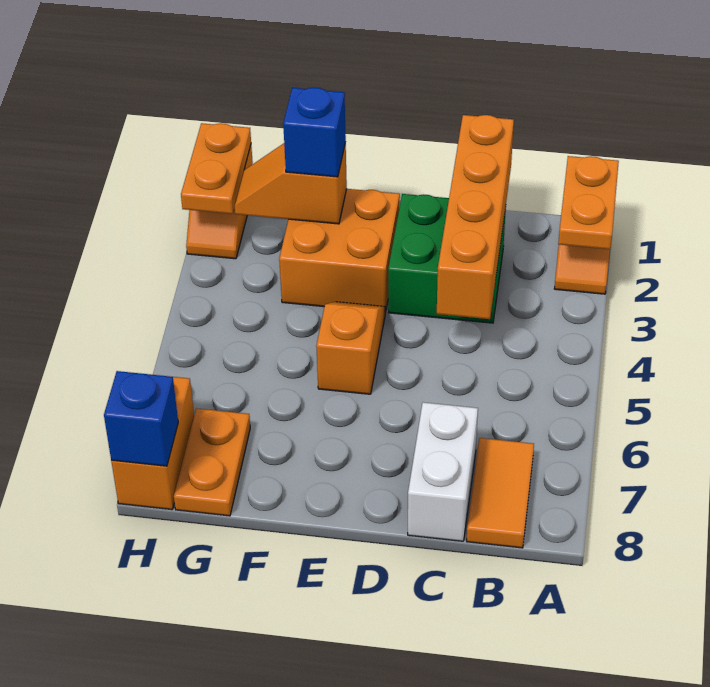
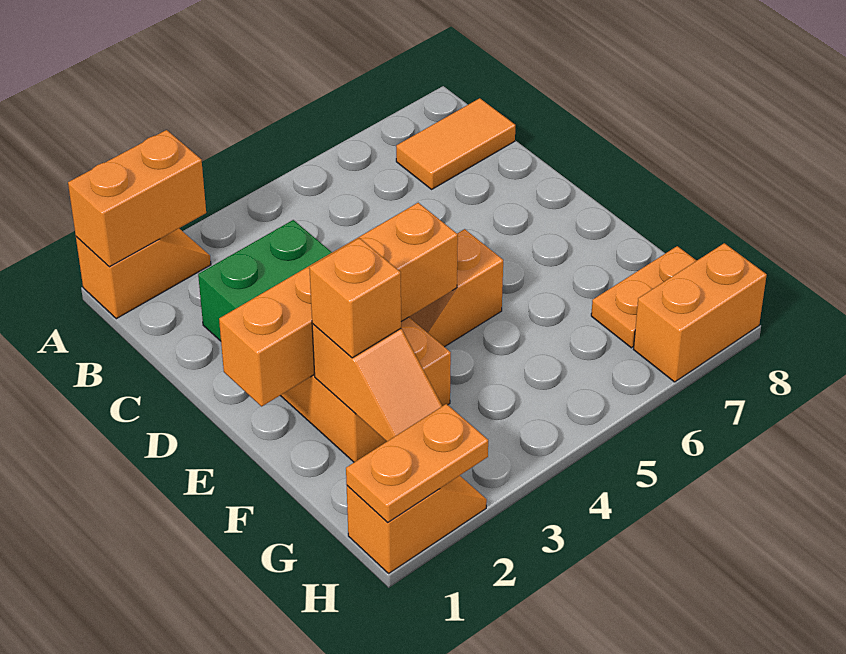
orange plate A1:A2 level 2 -> orange brick A1:A2 level 2
orange brick C1:C4 level 2 -> orange brick E1:E4 level 2
white brick C7:C8 level 1 -> none
blue brick F2 level 3 -> orange brick F2 level 3
blue brick H8 level 2 -> none

